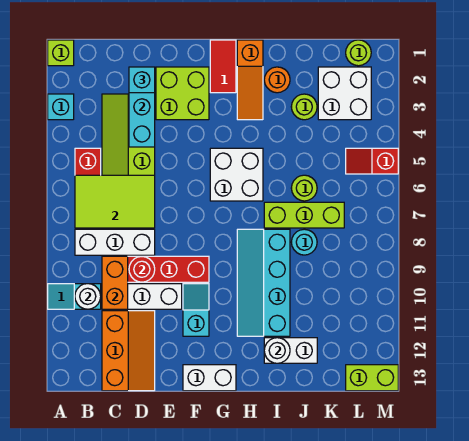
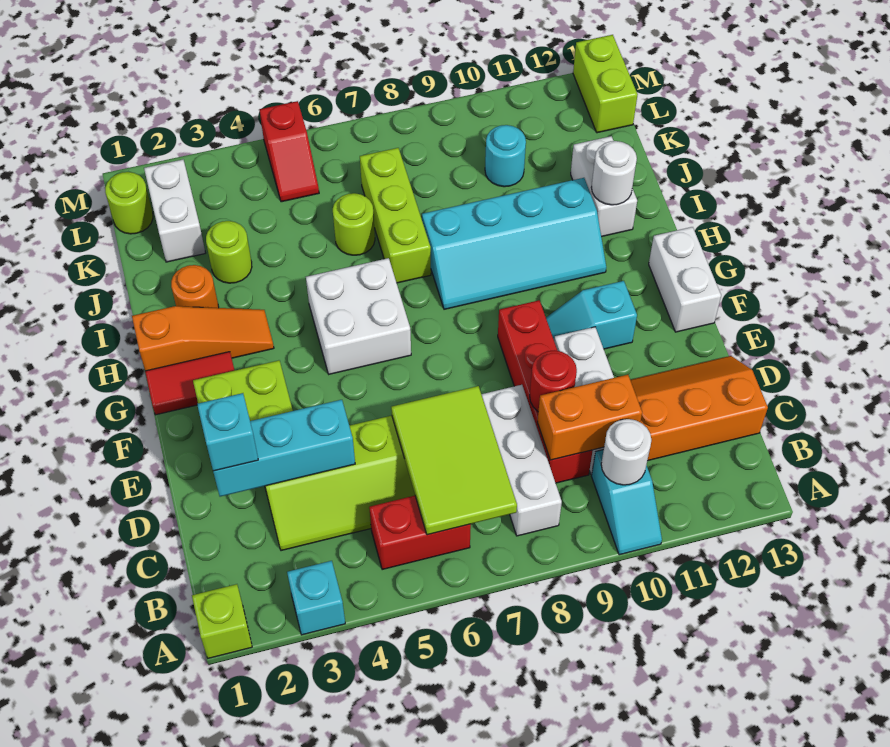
cyan round brick J8 level 1 -> cyan round brick K10 level 1
white brick K2:L3 level 1 -> white brick K2:L2 level 1

